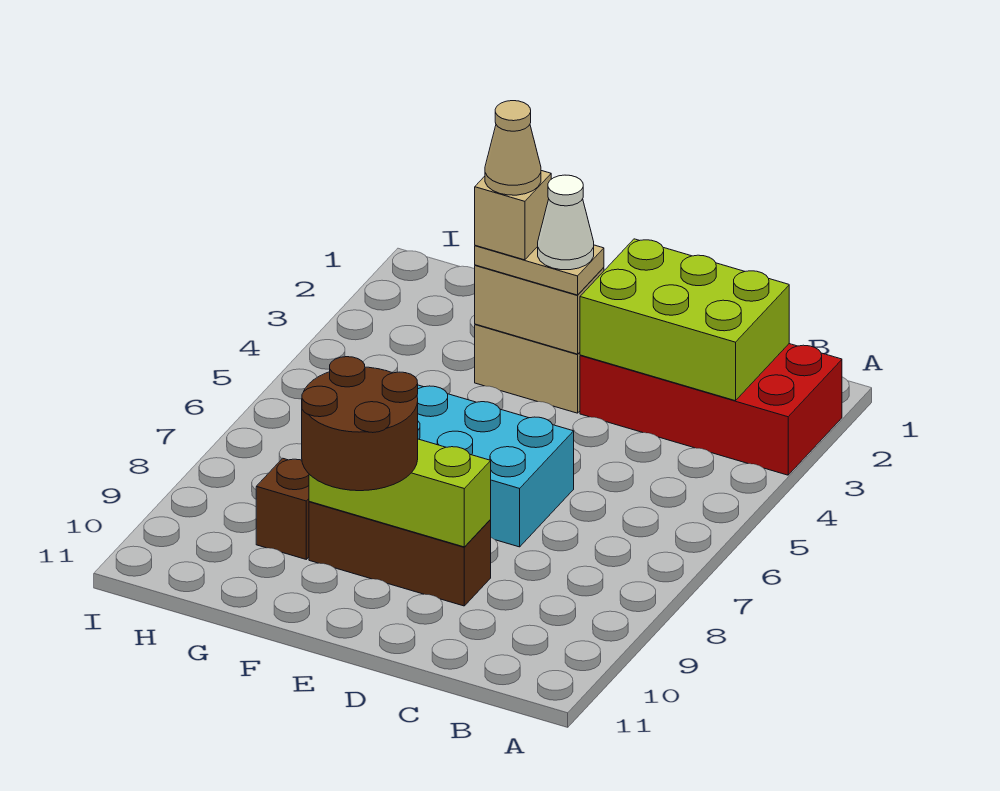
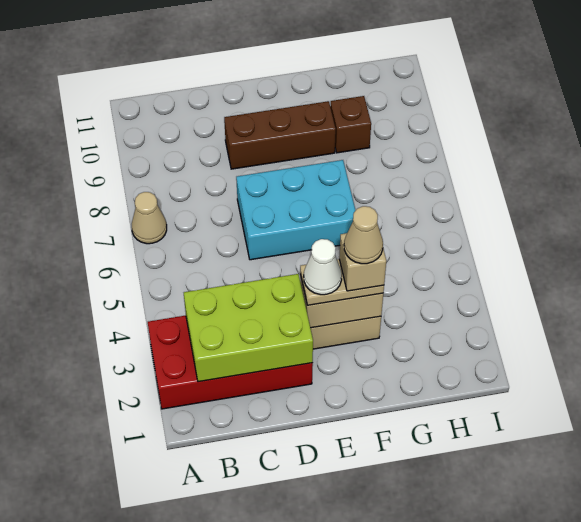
none -> tan cone A7 level 1
lime brick D9:F9 level 2 -> none
brown round brick E9:F10 level 3 -> none

